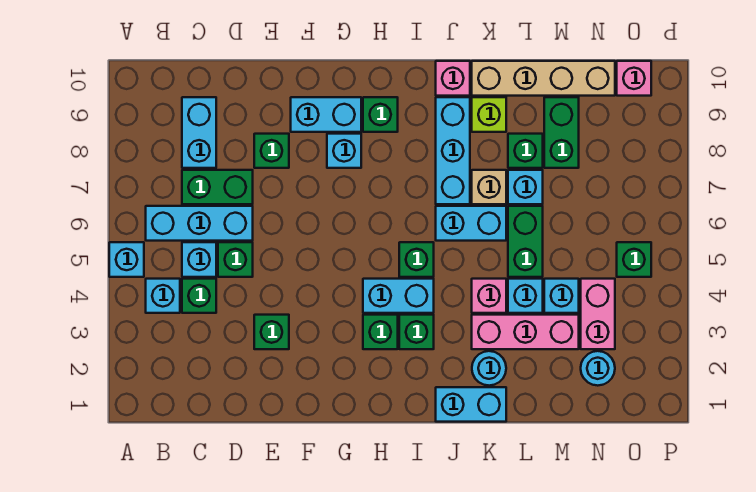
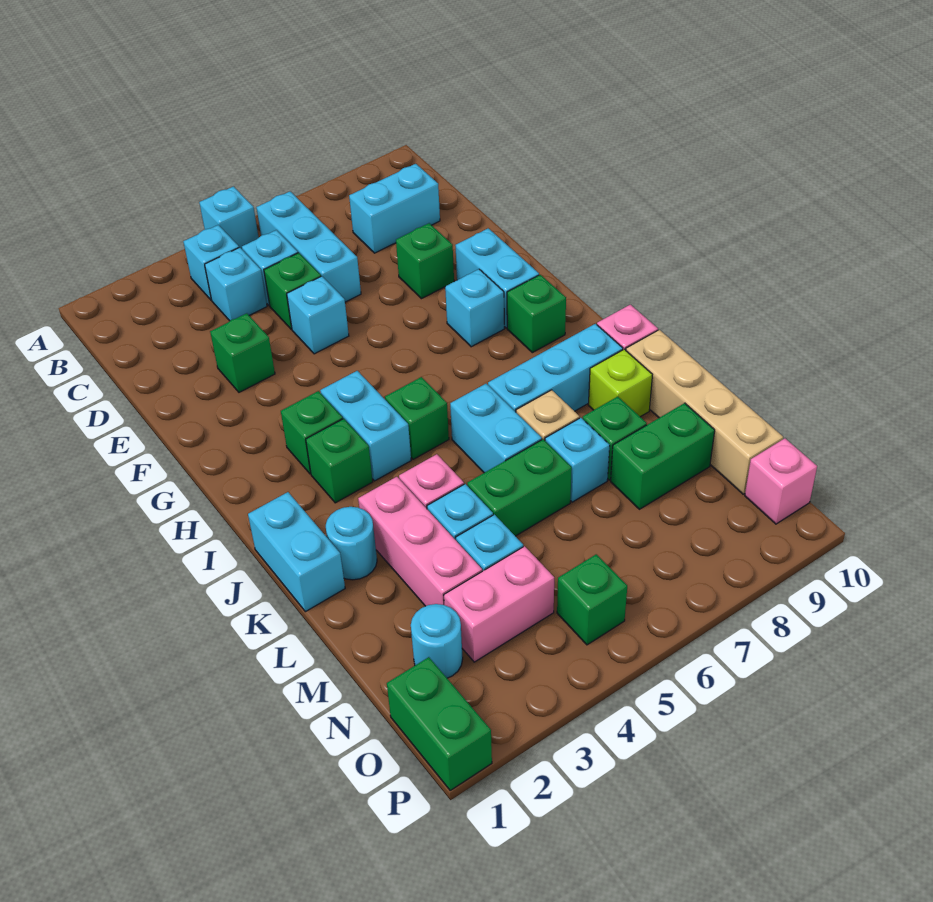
green brick C4 level 1 -> cyan brick C4 level 1
green brick C7:D7 level 1 -> green brick O1:P1 level 1
none -> cyan brick E5 level 1

